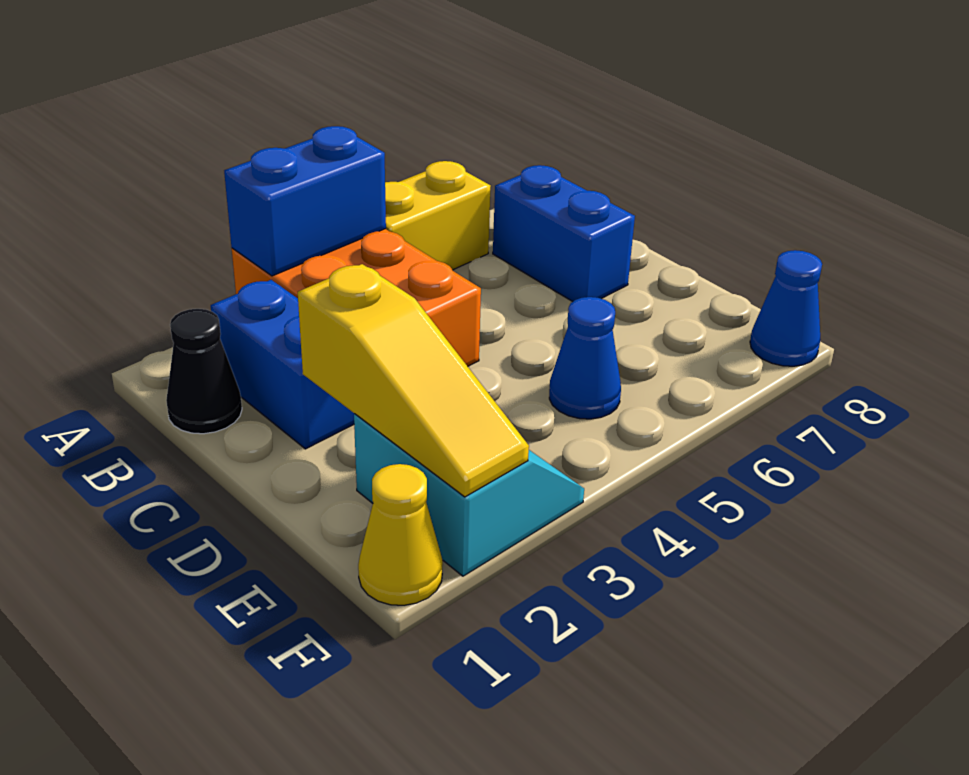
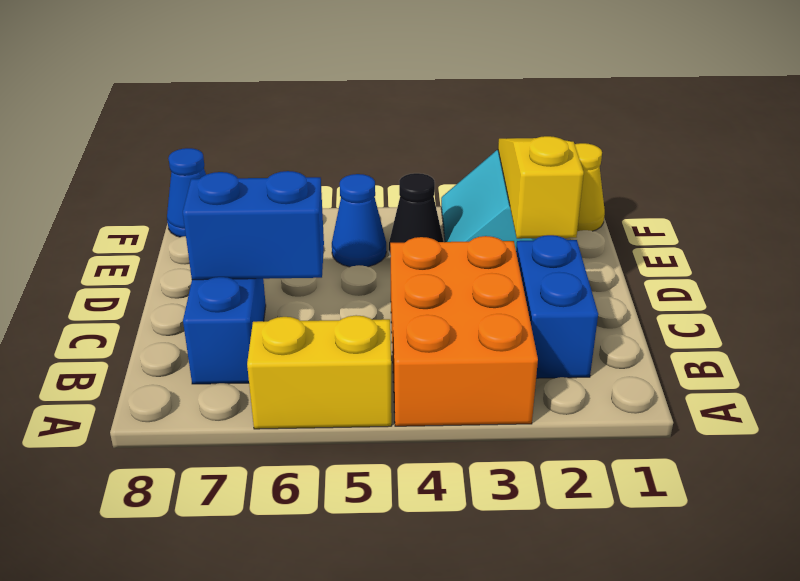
blue brick A3:A4 level 2 -> blue brick C6:C7 level 2
black cone B1 level 1 -> black cone E4 level 1

